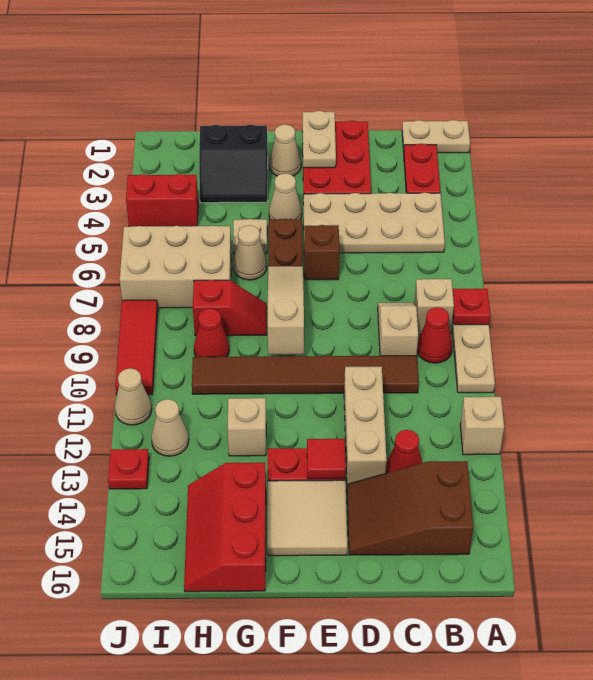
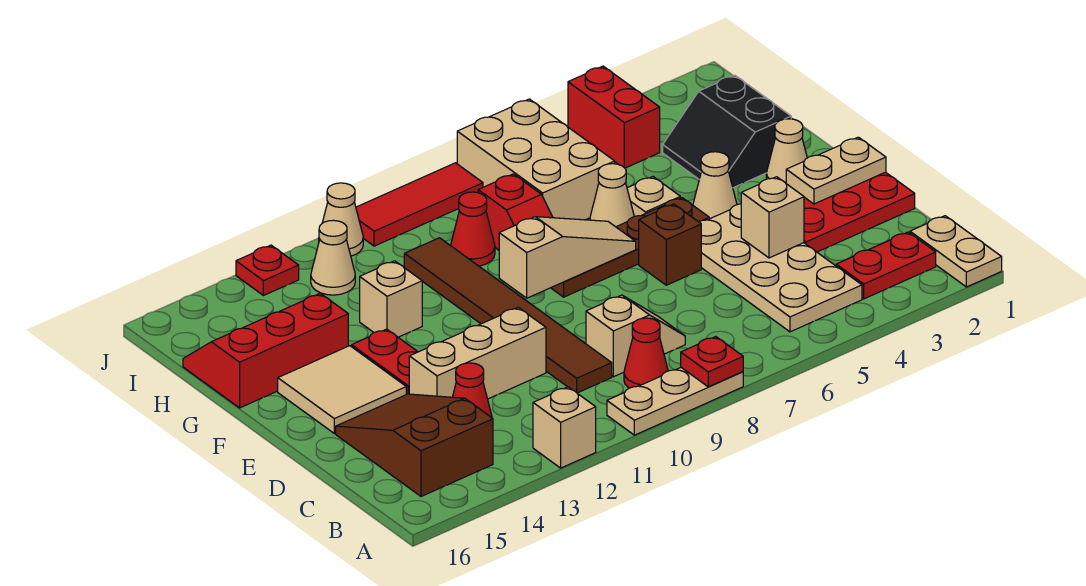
tan brick B8 level 1 -> tan brick D4 level 2
red tile E13 level 2 -> none

